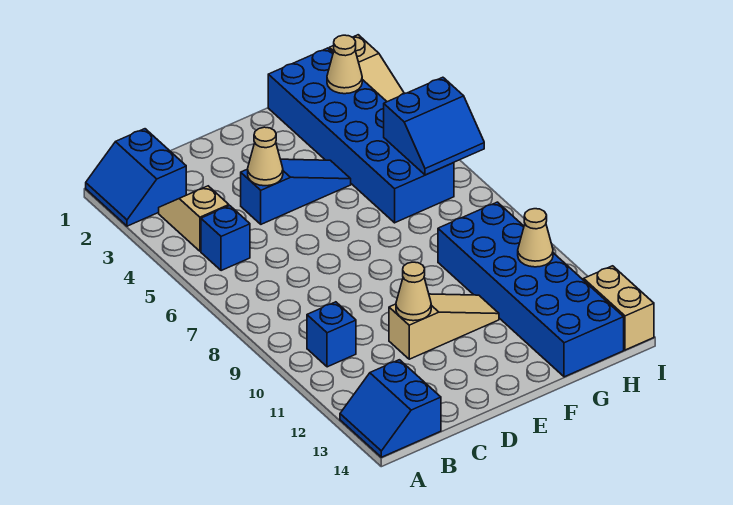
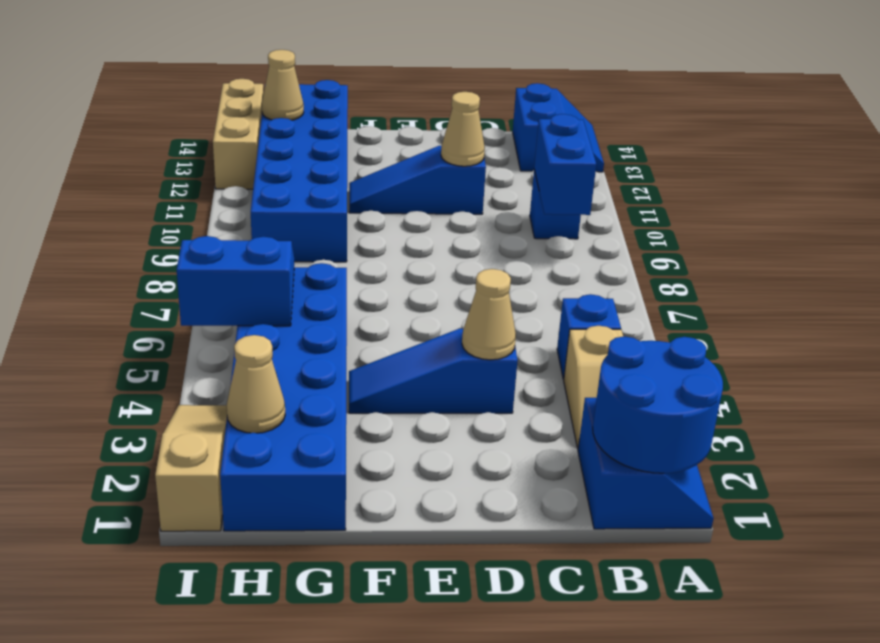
none -> blue round brick A1:B2 level 2
none -> blue brick B9:B10 level 2
tan slope D11:F11 level 1 top D -> blue slope D11:F11 level 1 top D
tan cone H11 level 2 -> tan cone H13 level 2
tan brick I13:I14 level 1 -> tan brick I12:I14 level 1

